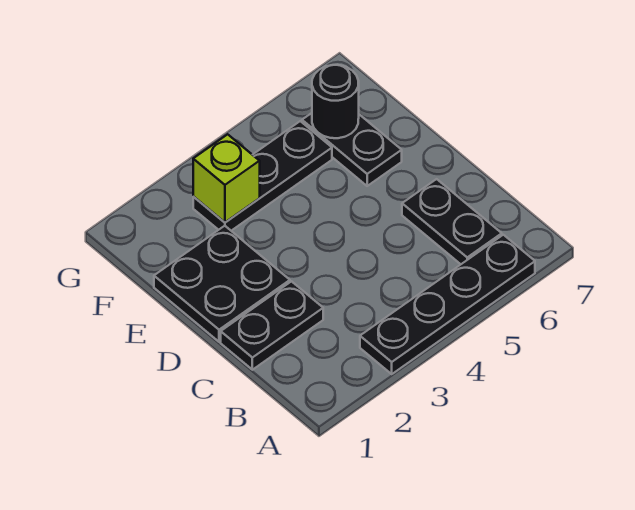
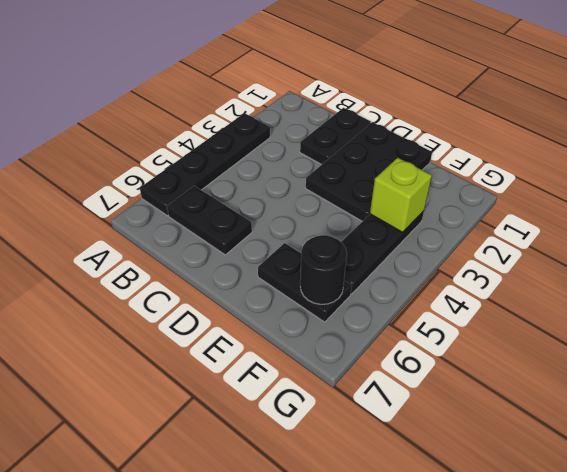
black plate D1:E2 level 1 -> black plate D1:E3 level 1

